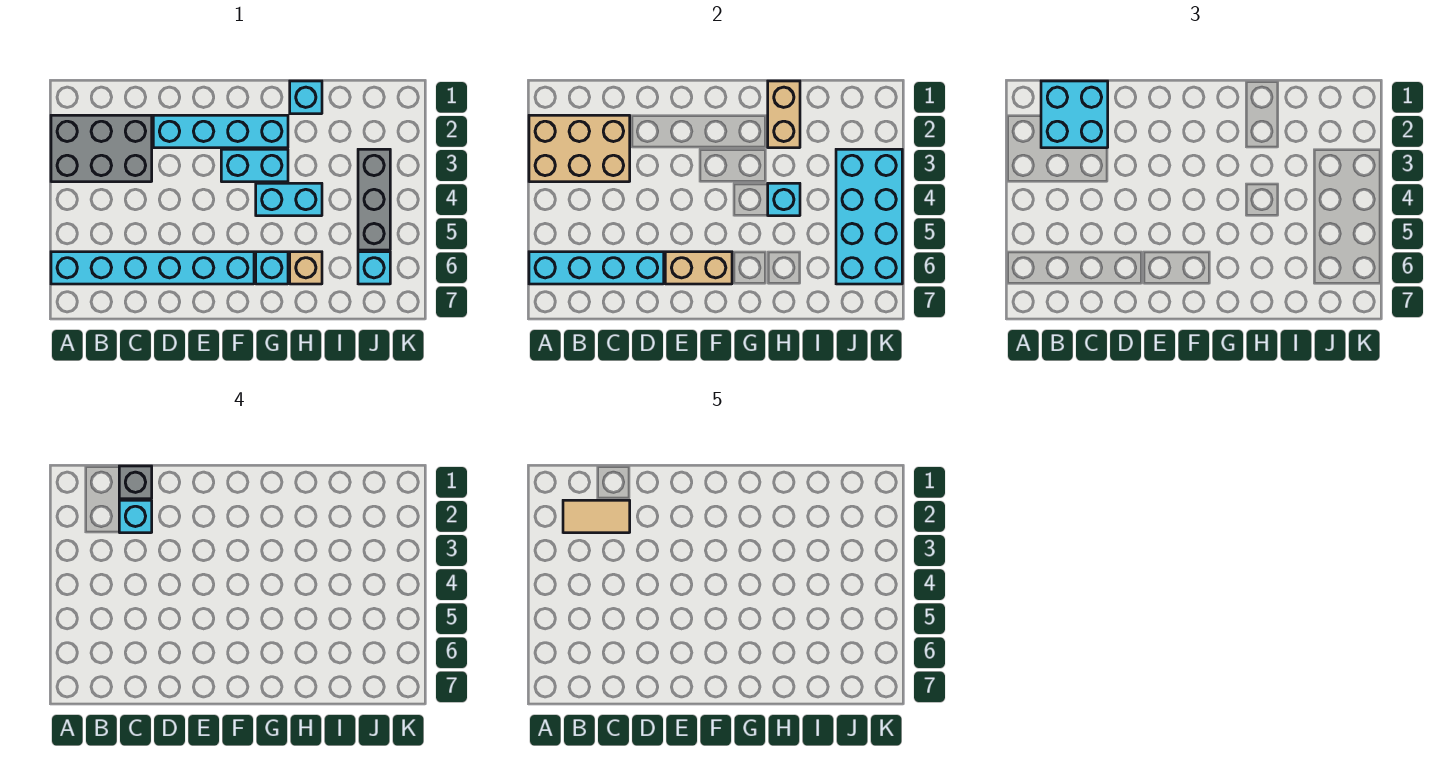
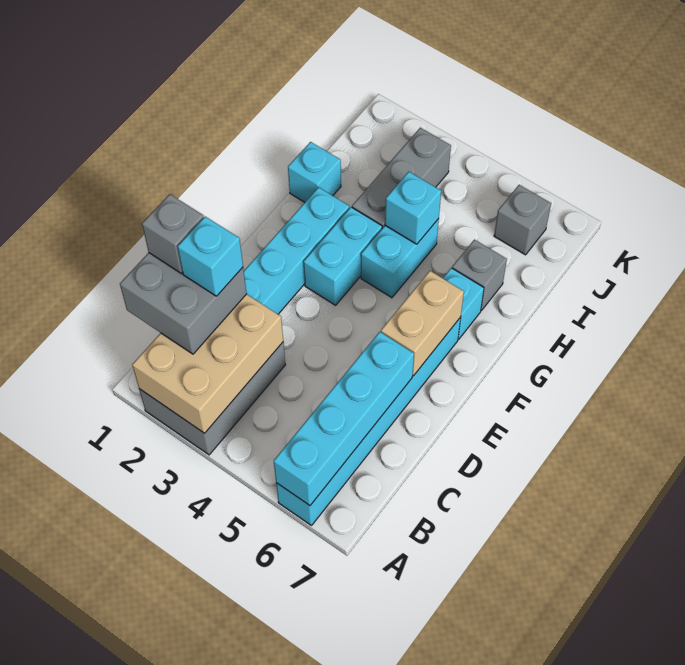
cyan brick B1:C2 level 3 -> grey brick B1:C2 level 3
tan tile B2:C2 level 5 -> none
tan brick H1:H2 level 2 -> none
tan brick H6 level 1 -> grey brick H6 level 1
grey brick J3:J5 level 1 -> grey brick H3:J3 level 1
cyan brick J3:K6 level 2 -> none
cyan brick J6 level 1 -> grey brick J6 level 1

